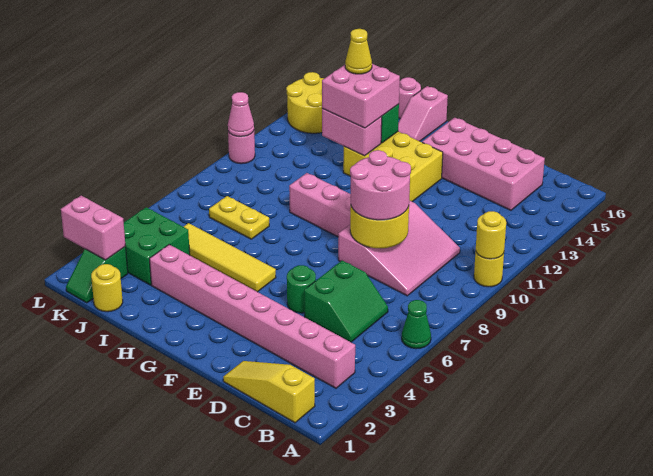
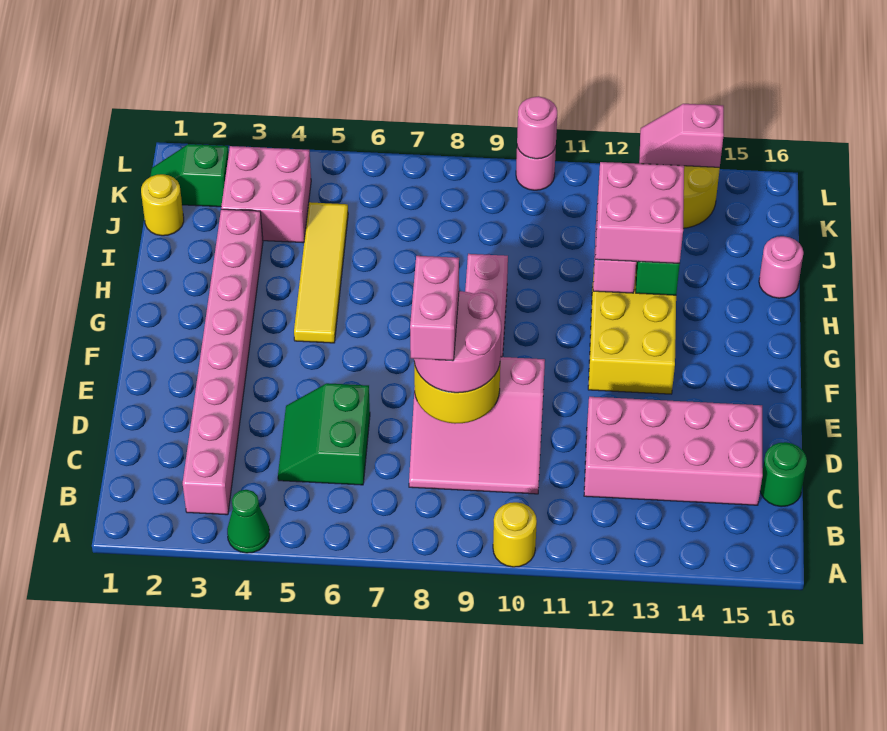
green cone A6 level 1 -> green cone A4 level 1
yellow round brick A10 level 2 -> none
yellow slope B1:D1 level 1 top B -> none
green slope C5:D6 level 1 top D -> green slope C5:D6 level 1 top 6
pink brick C14:F15 level 1 -> pink brick C12:D15 level 1
green round brick E5 level 1 -> green round brick C16 level 1
pink slope H15:H16 level 1 top 16 -> pink slope L13:L14 level 2 top 14
yellow plate I7:J7 level 1 -> none
yellow cone I13 level 4 -> none
green brick J3:K4 level 1 -> pink brick J3:K4 level 1
pink brick K2:L2 level 2 -> pink brick D8:E8 level 4
pink cone L10 level 2 -> pink round brick L10 level 2

